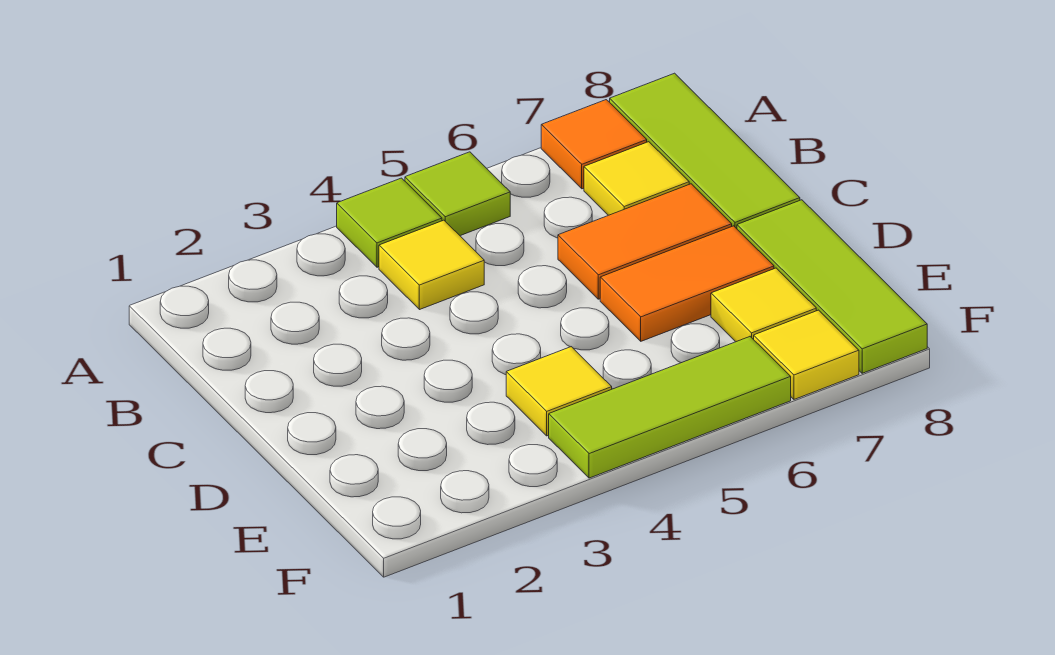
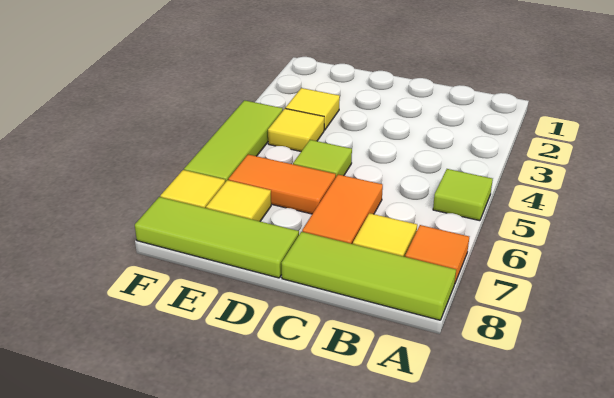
lime tile A4 level 1 -> lime tile D5 level 1
yellow tile B4 level 1 -> yellow tile E3 level 1
orange tile D6:D7 level 1 -> orange tile D6:E6 level 1

